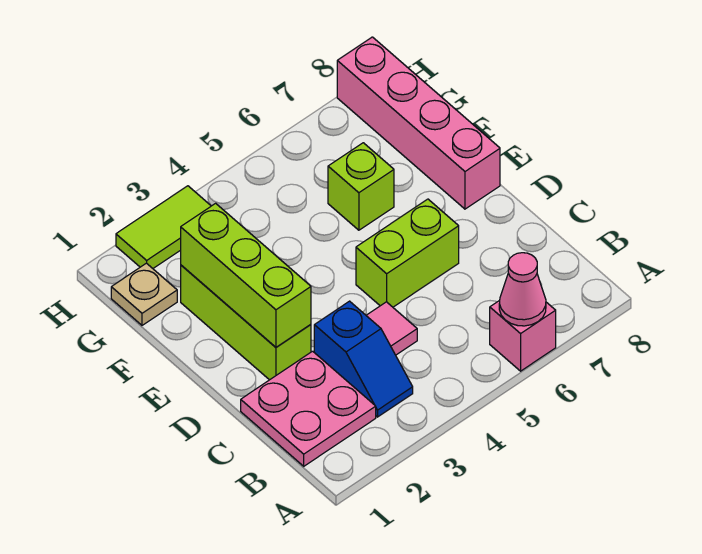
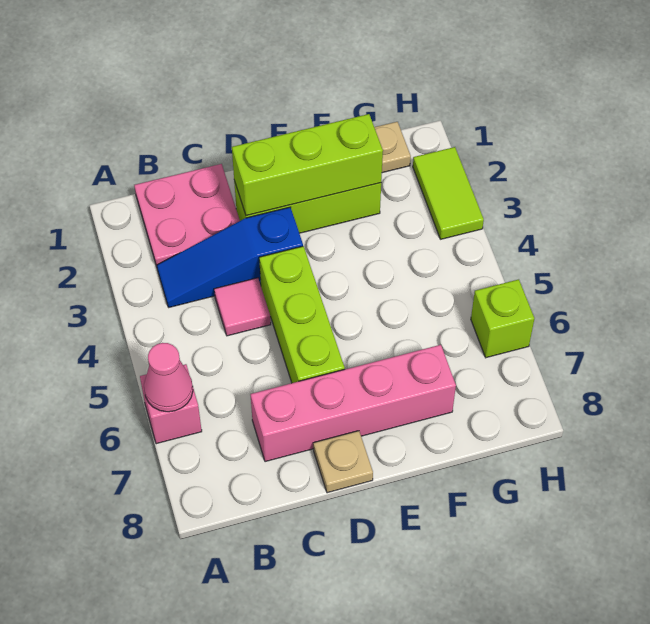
blue slope B3:C3 level 1 top C -> blue slope B3:D3 level 1 top D
lime brick D5:D6 level 1 -> lime brick D4:D6 level 1
none -> tan plate D8 level 1
pink brick E8:H8 level 1 -> pink brick C7:F7 level 1
lime brick F6 level 1 -> lime brick H6 level 1

